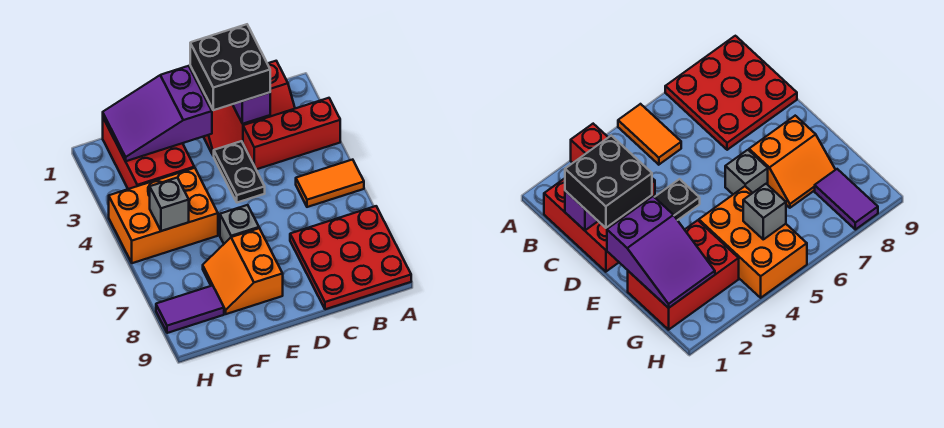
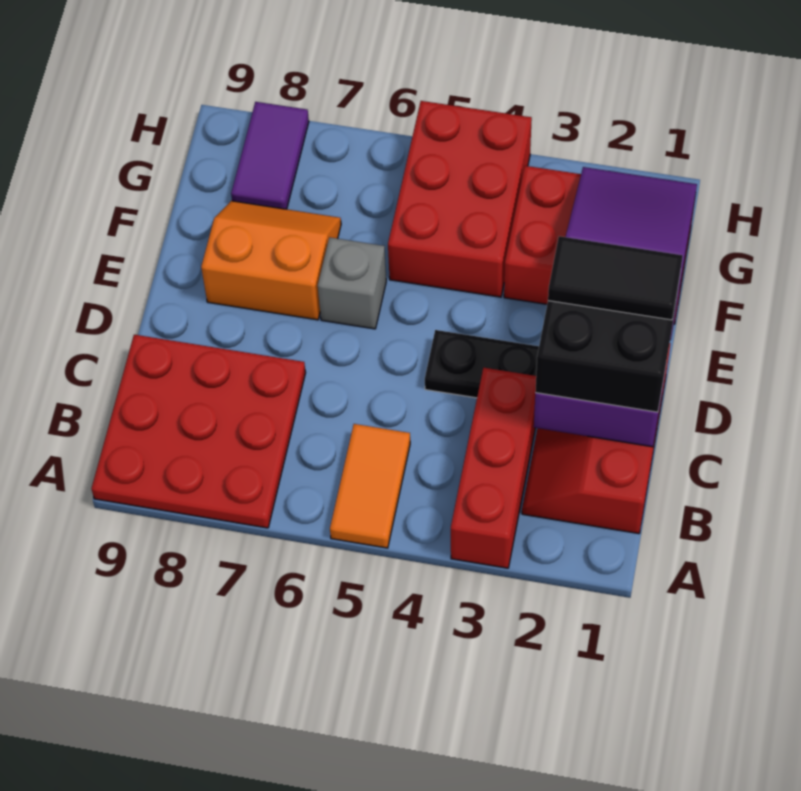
none -> black tile D1:D2 level 4
orange brick F4:H5 level 1 -> red brick F4:H5 level 1
grey brick G5 level 2 -> none

